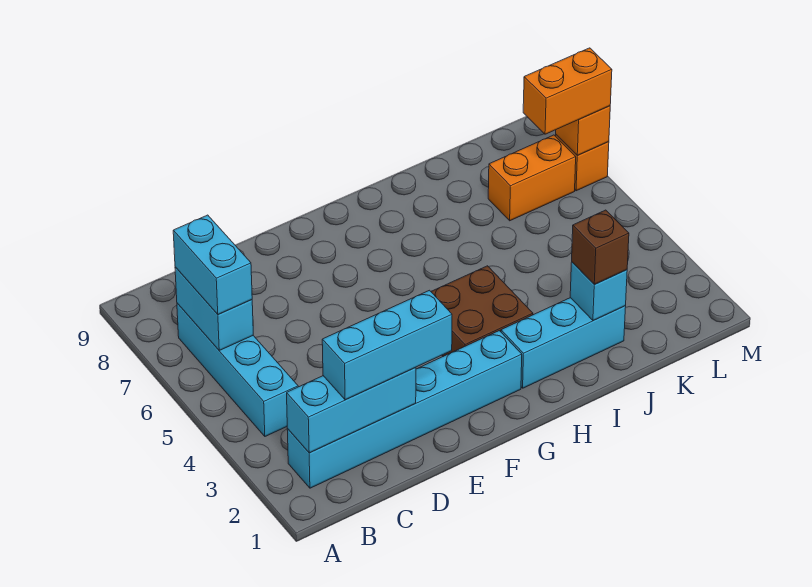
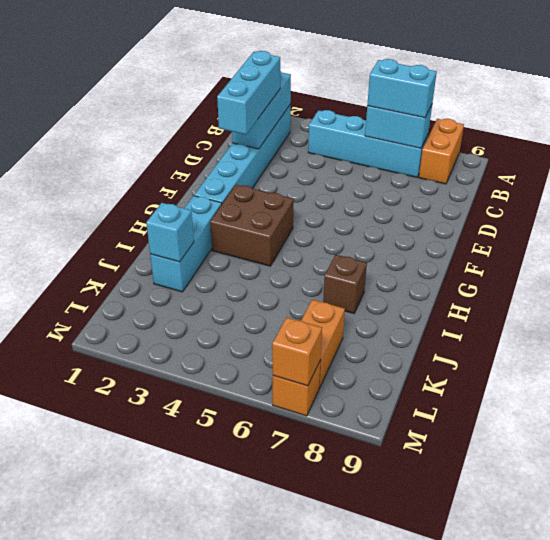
brown brick J2 level 3 -> brown brick I7 level 1
orange brick L7:M7 level 3 -> orange brick A8:B8 level 1

